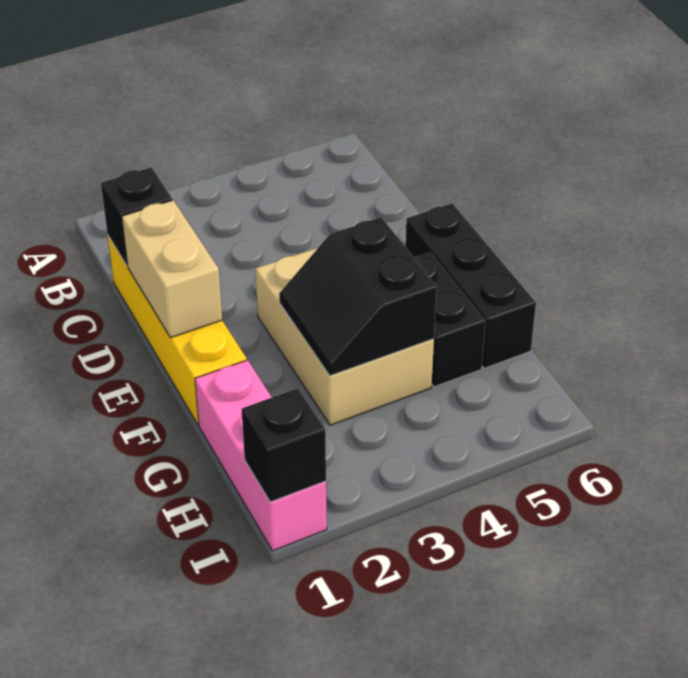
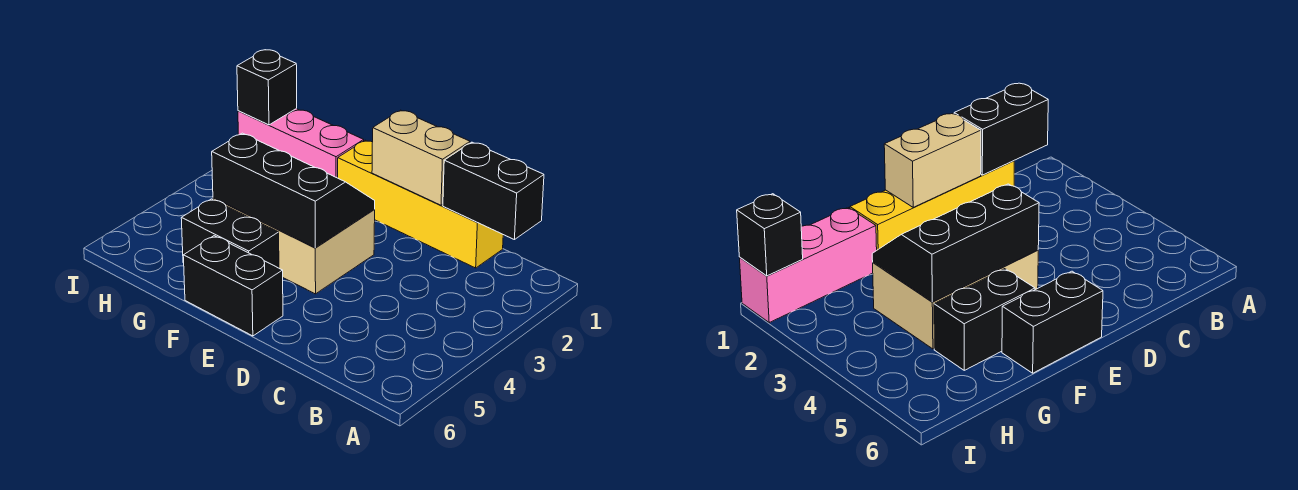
black brick C1 level 2 -> black brick B1:C1 level 2
black brick E6:G6 level 1 -> black brick E6:F6 level 1
black slope F3:G4 level 2 top 4 -> black slope E3:G4 level 2 top 4

